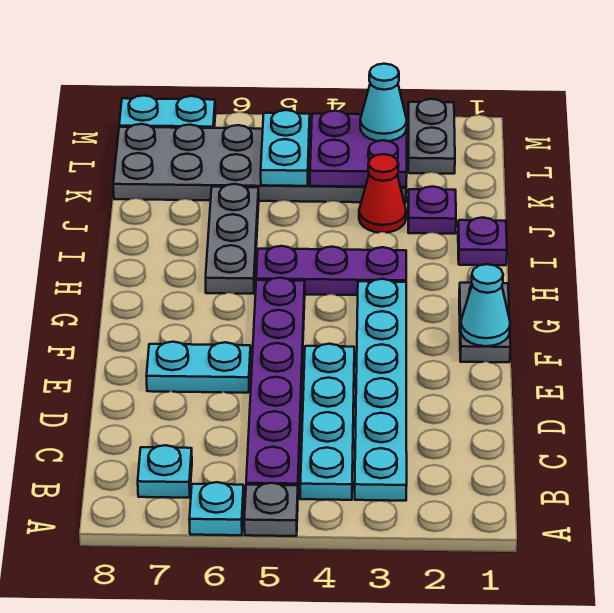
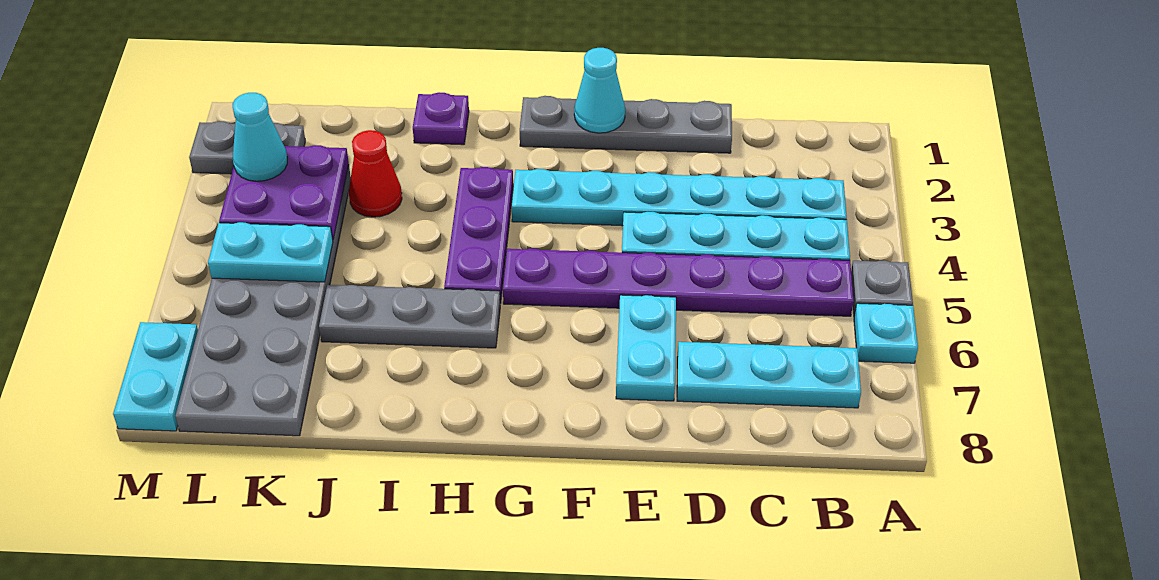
cyan plate B7 level 1 -> cyan plate B7:D7 level 1
grey plate F1:G1 level 1 -> grey plate D1:G1 level 1
purple plate J2 level 1 -> none

